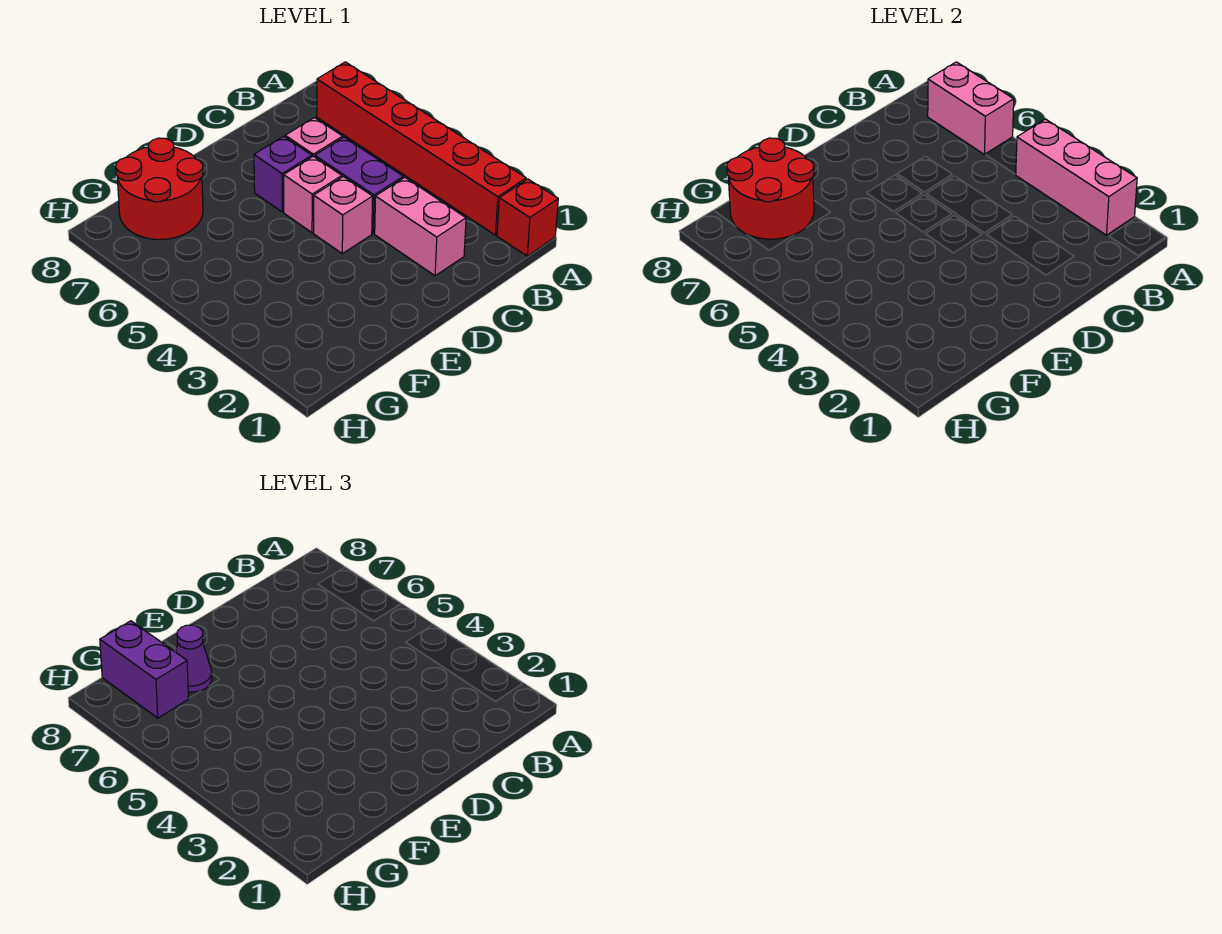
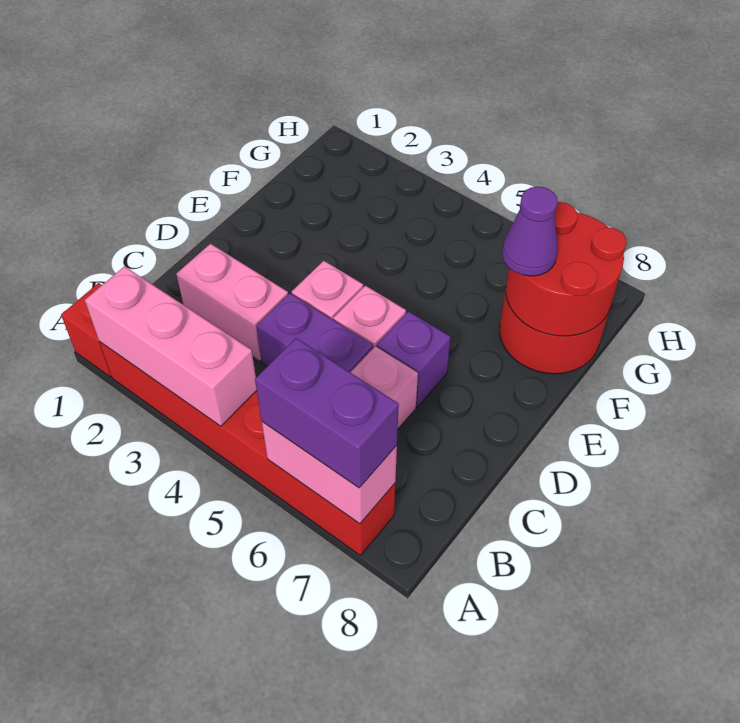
purple brick G7:G8 level 3 -> purple brick A6:A7 level 3

